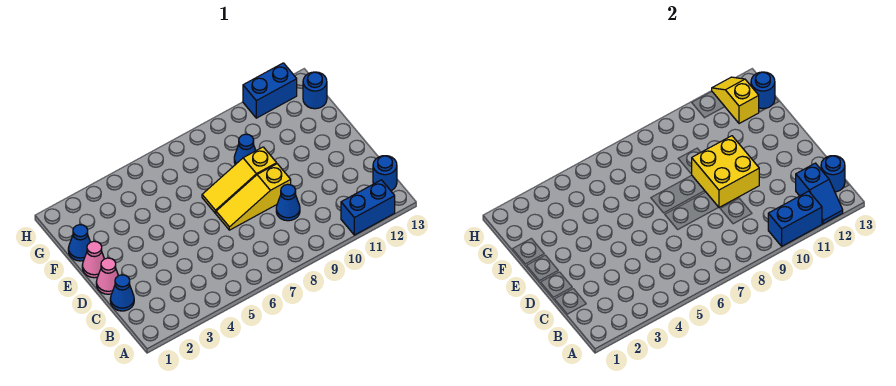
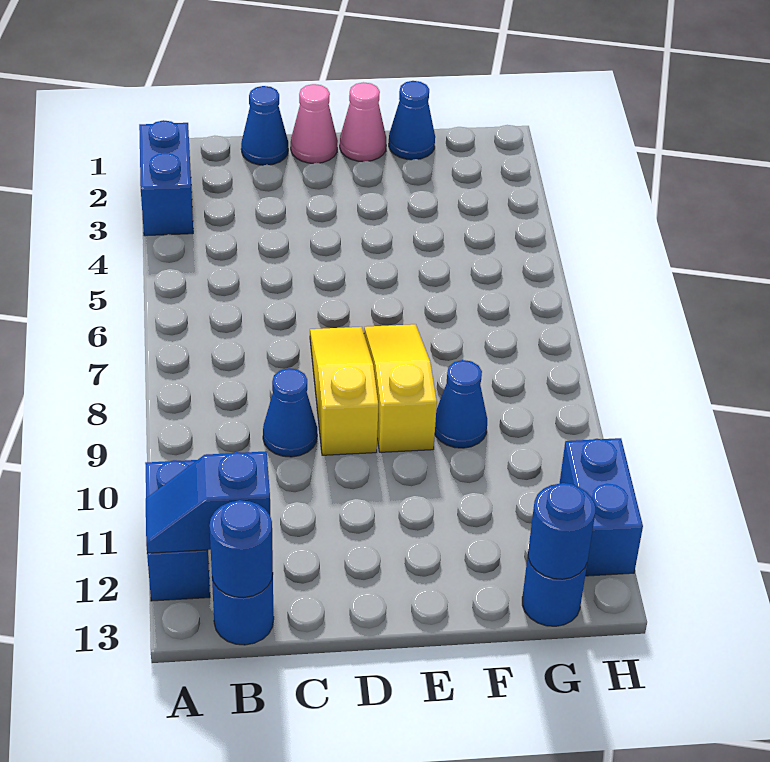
blue brick A10:A11 level 2 -> blue brick A2:A3 level 1
yellow brick D9:E10 level 2 -> none
yellow slope G12:H12 level 2 top G -> none

